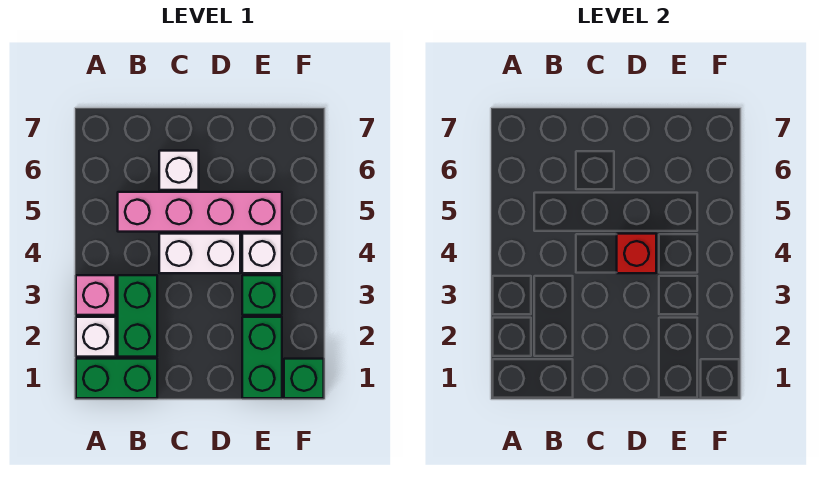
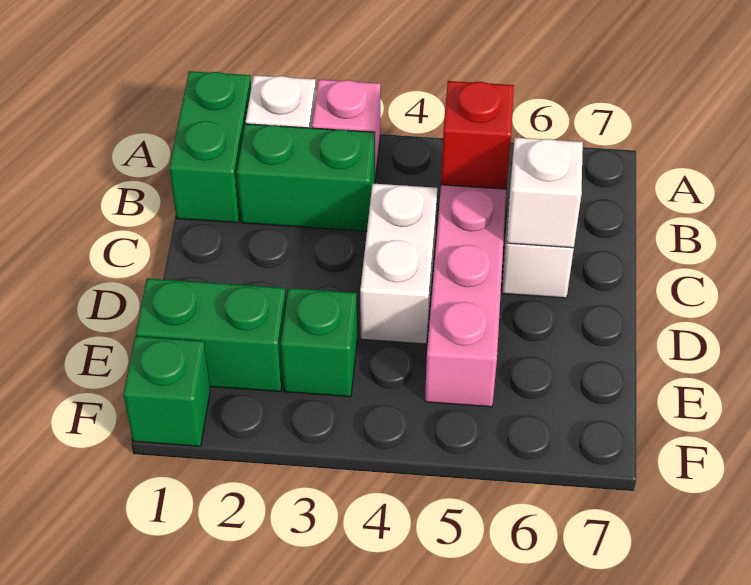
red brick D4 level 2 -> red brick B5 level 2
white brick E4 level 1 -> white brick C6 level 2

